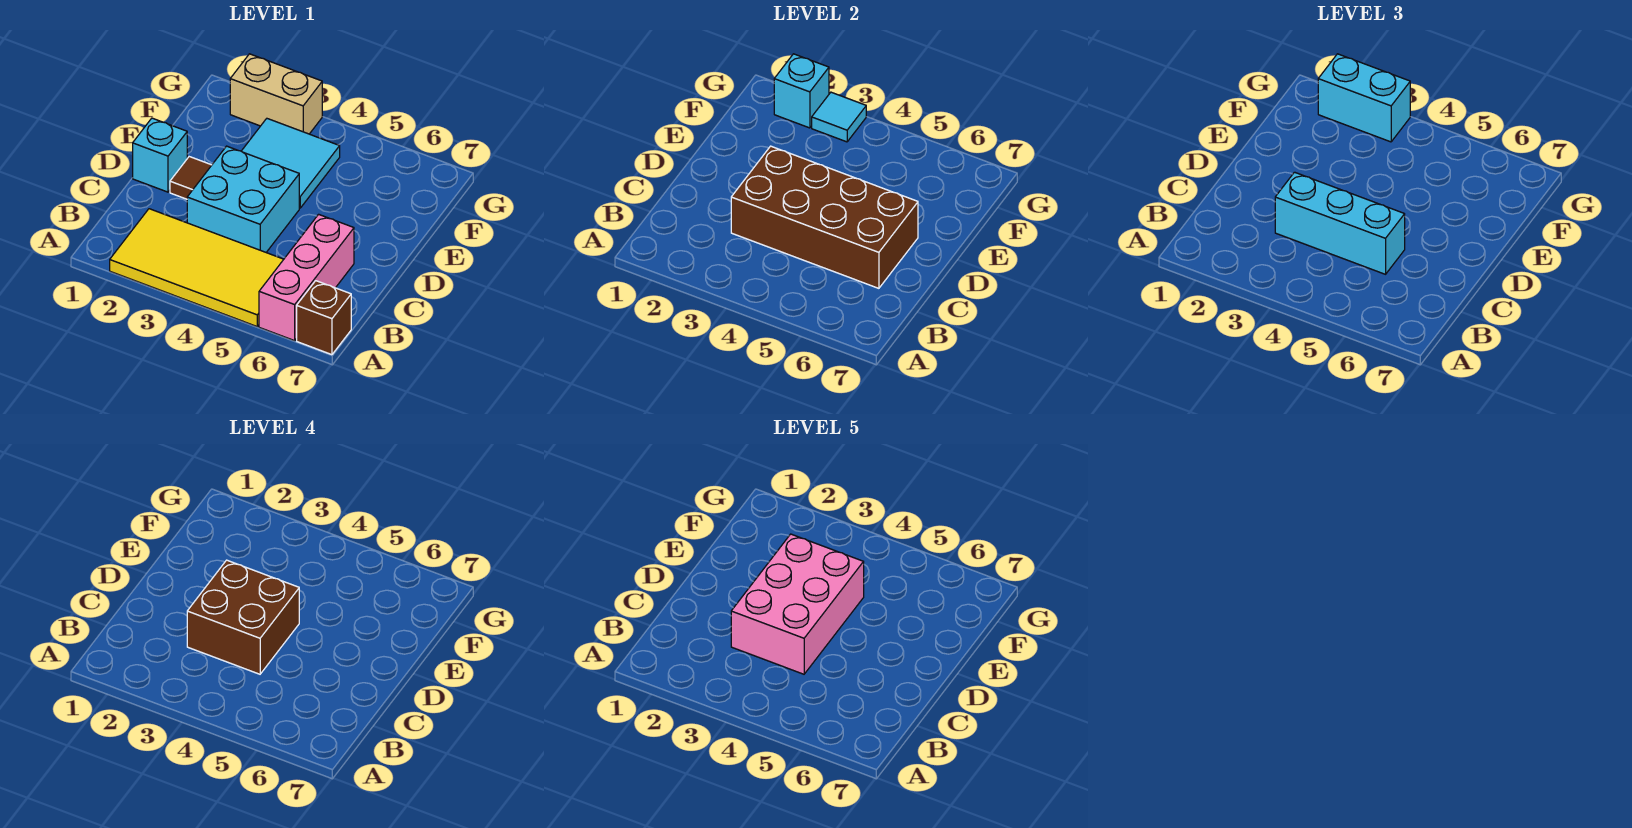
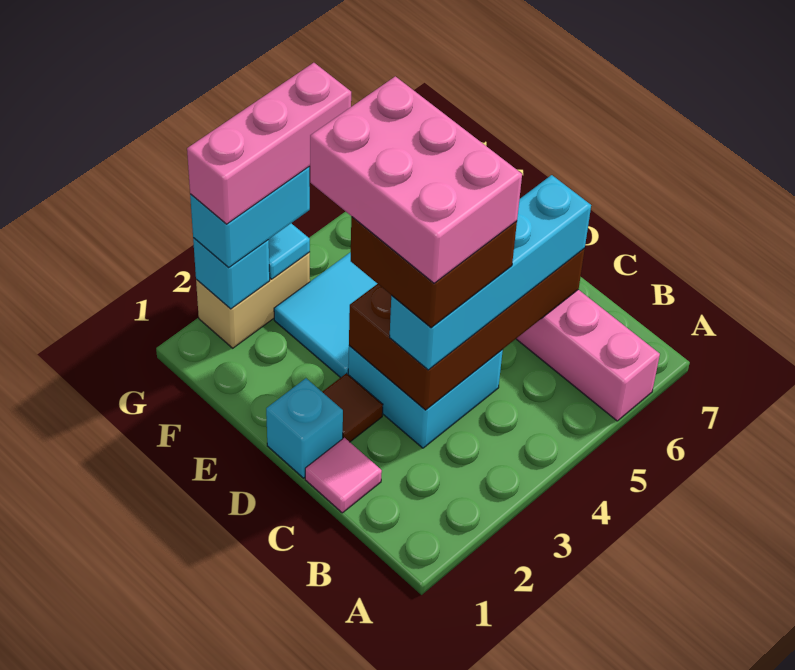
yellow tile A2:B5 level 1 -> none
brown brick A7 level 1 -> none
none -> pink tile C1 level 1
cyan brick C3:C5 level 3 -> cyan brick C3:C6 level 3
none -> pink brick G2:G4 level 4

